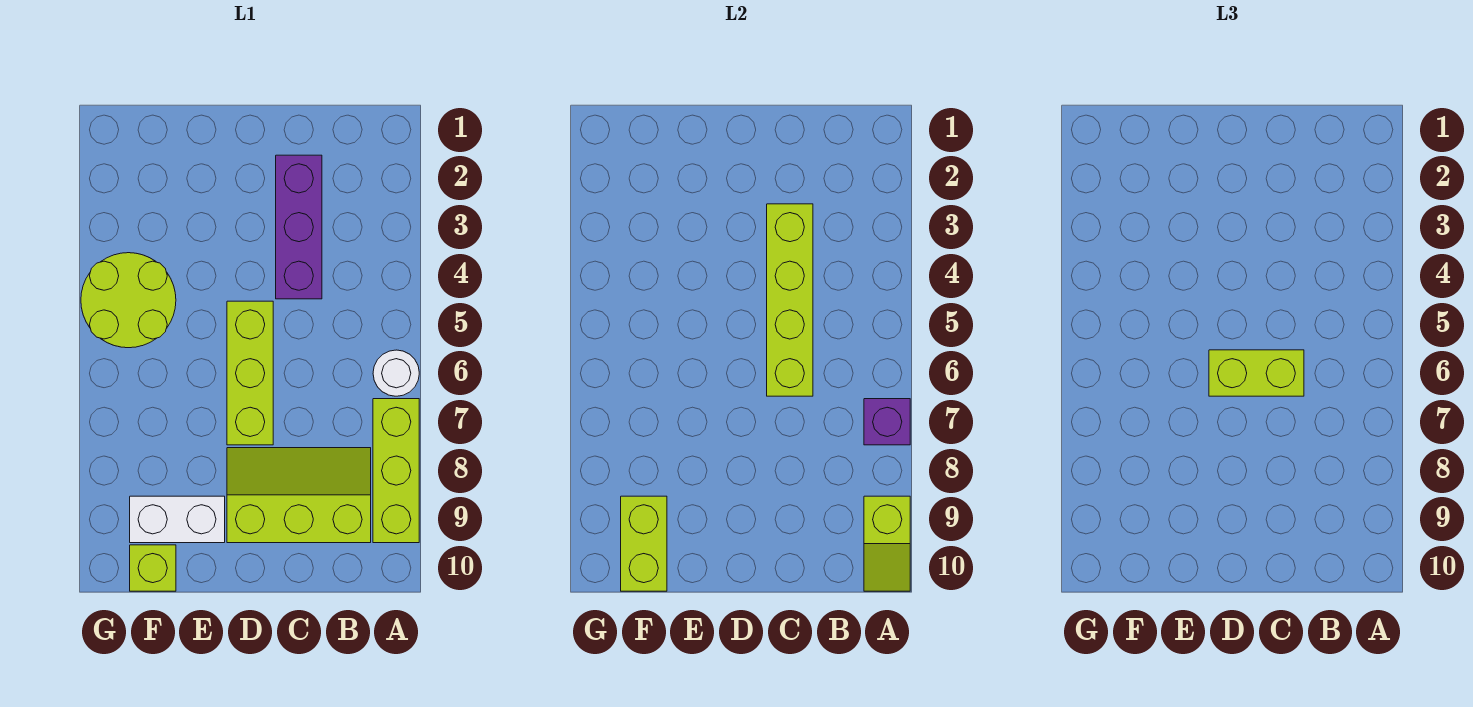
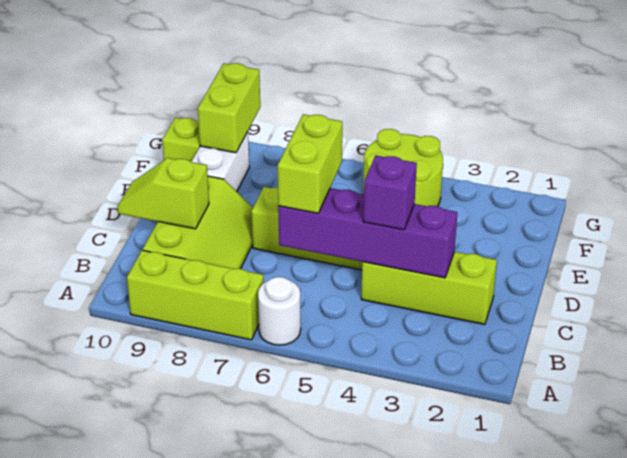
purple brick A7 level 2 -> purple brick C4 level 3
lime slope A9:A10 level 2 top 9 -> lime slope C9:C10 level 2 top 9
purple brick C2:C4 level 1 -> lime brick C2:C4 level 1
lime brick C3:C6 level 2 -> purple brick C3:C6 level 2
lime brick F9:F10 level 2 -> lime brick F9:G9 level 2

